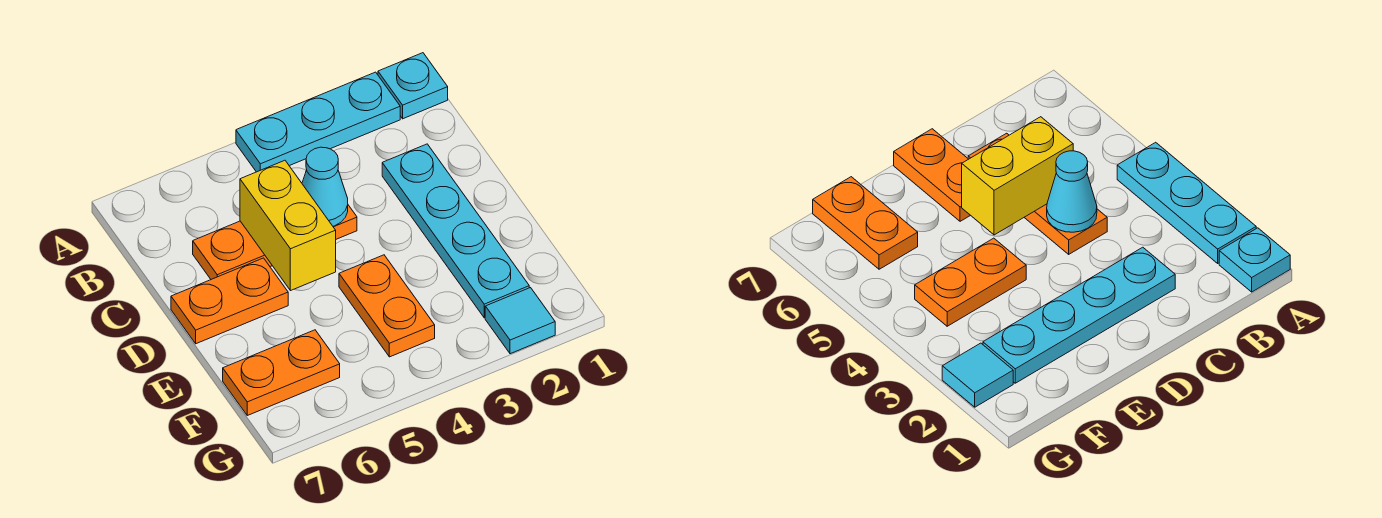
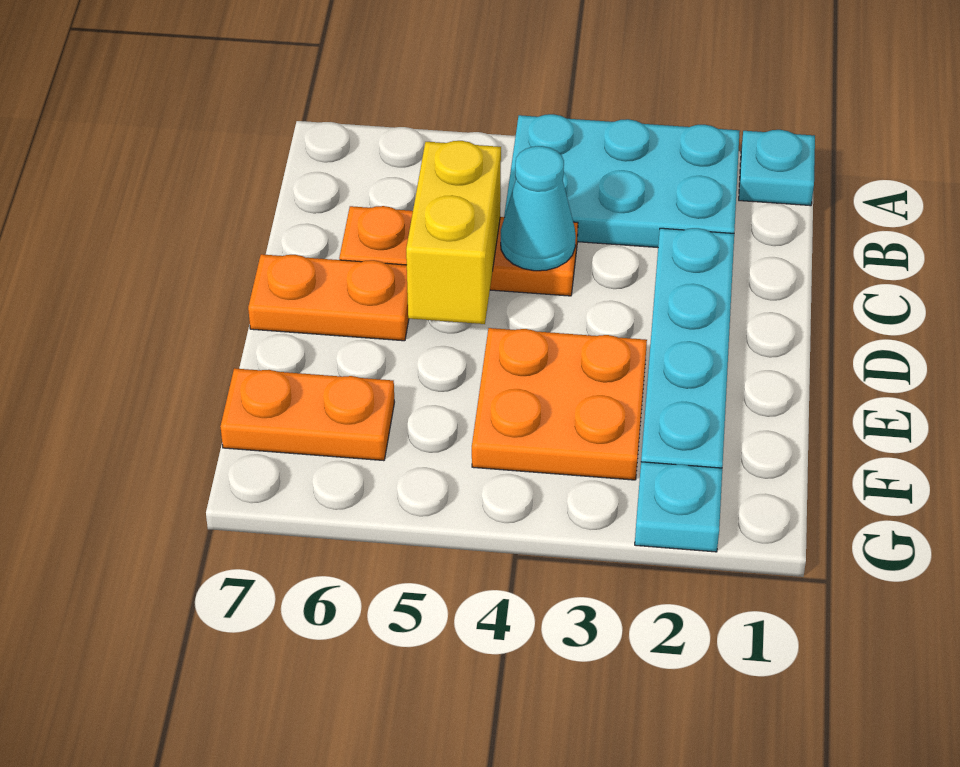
cyan plate A2:A4 level 1 -> cyan plate A2:B4 level 1
orange plate E4:F4 level 1 -> orange plate E3:F4 level 1
cyan tile G2 level 1 -> cyan plate G2 level 1

